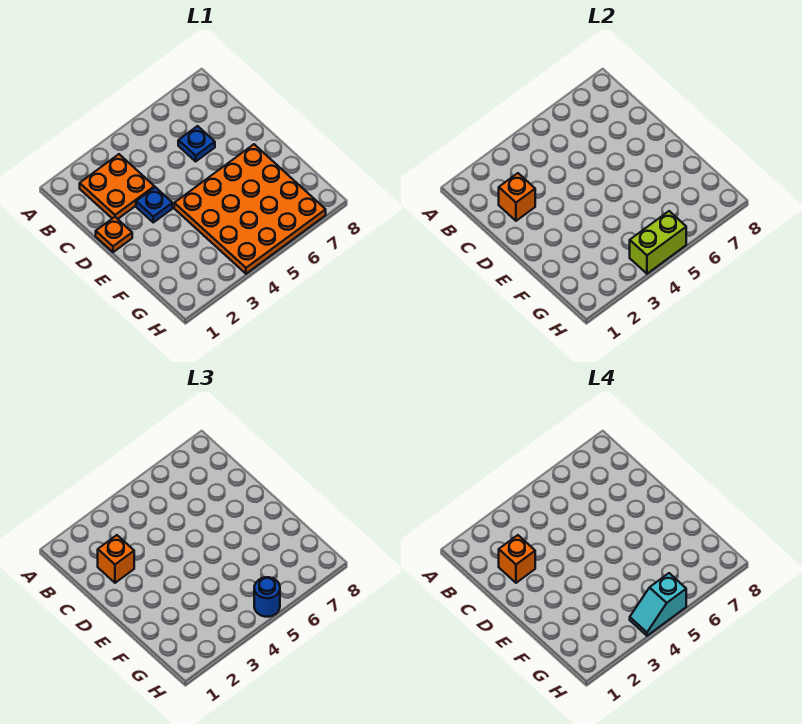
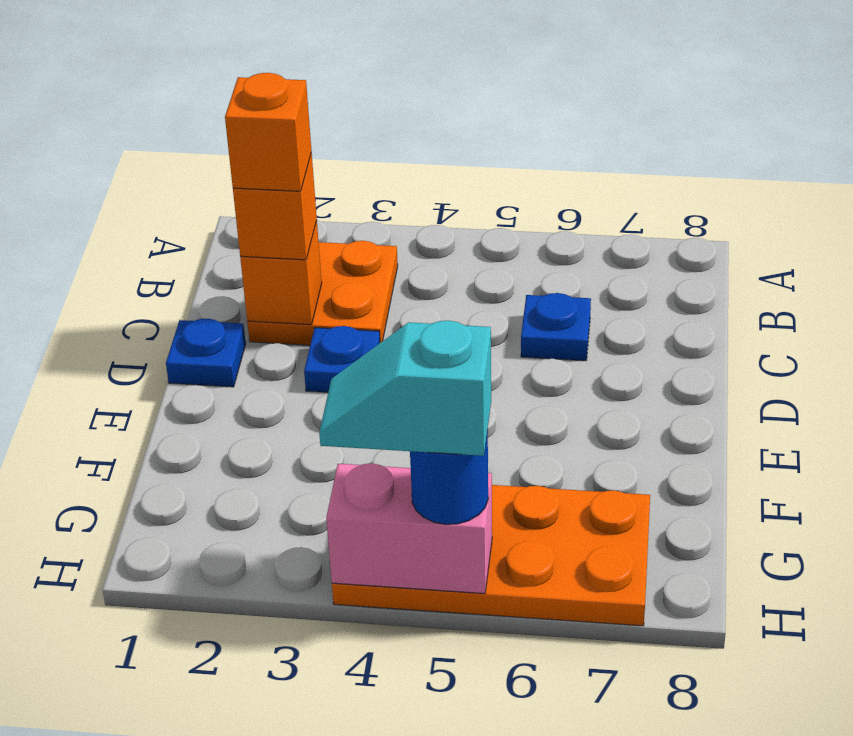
orange plate D1 level 1 -> blue plate D1 level 1
orange plate E4:H7 level 1 -> orange plate G4:H7 level 1
lime brick H4:H5 level 2 -> pink brick H4:H5 level 2

